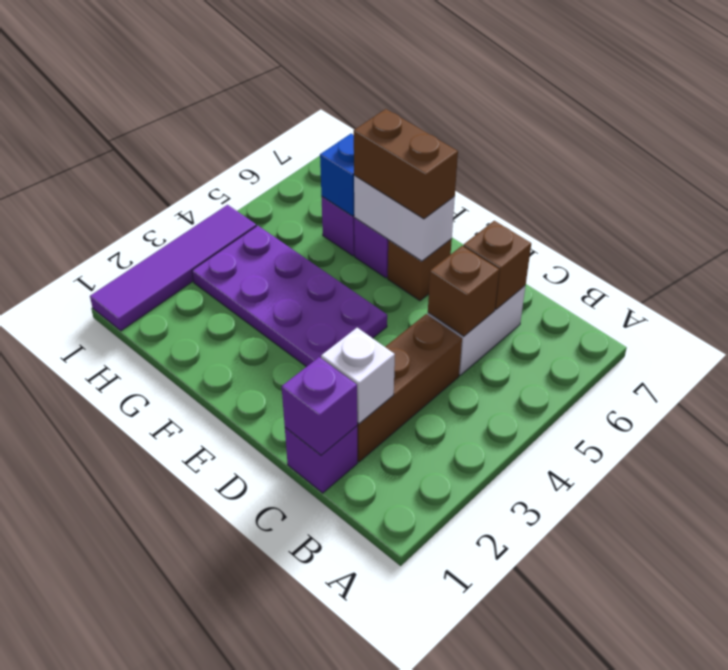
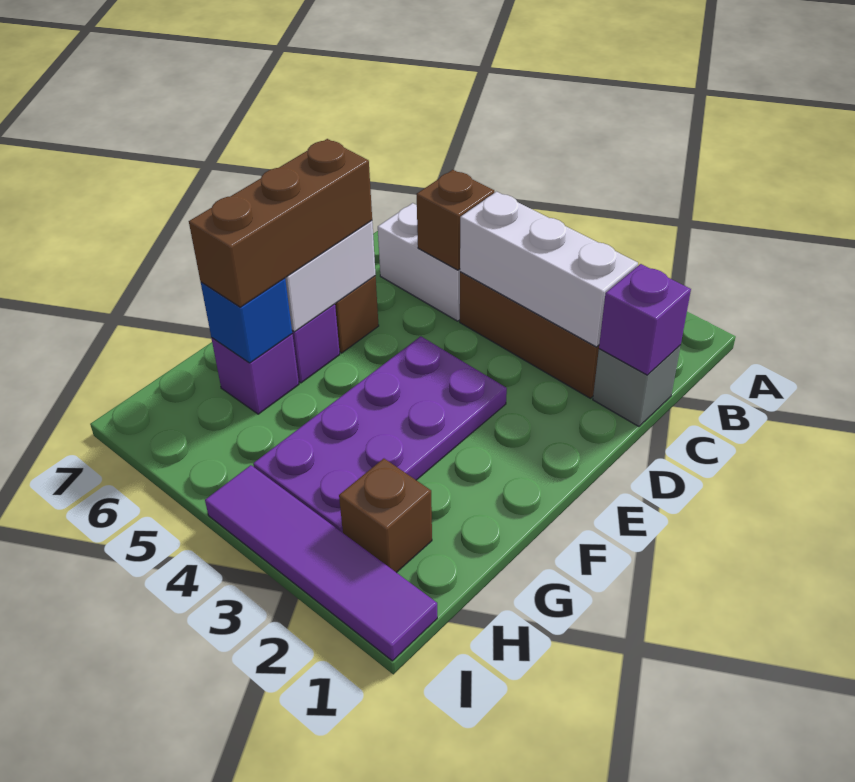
purple brick C1 level 1 -> grey brick C1 level 1
white brick C2 level 2 -> white brick C2:C4 level 2
brown brick C6 level 2 -> brown brick H2 level 1
brown brick E6:F6 level 3 -> brown brick E6:G6 level 3

